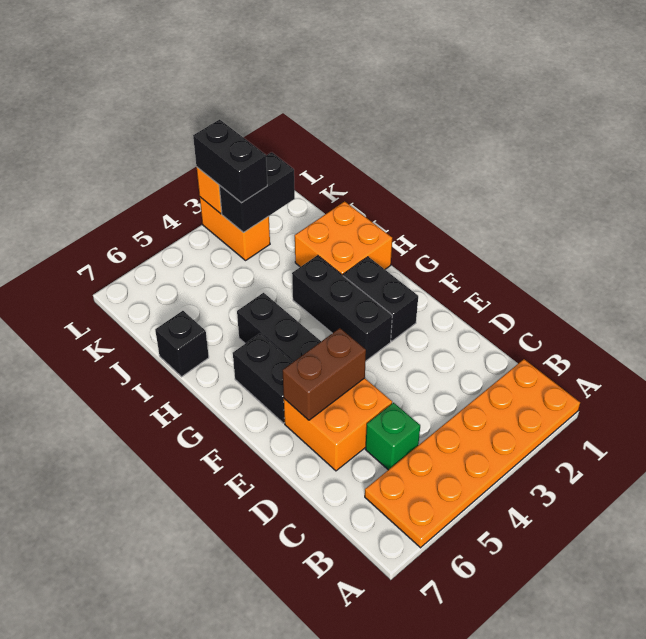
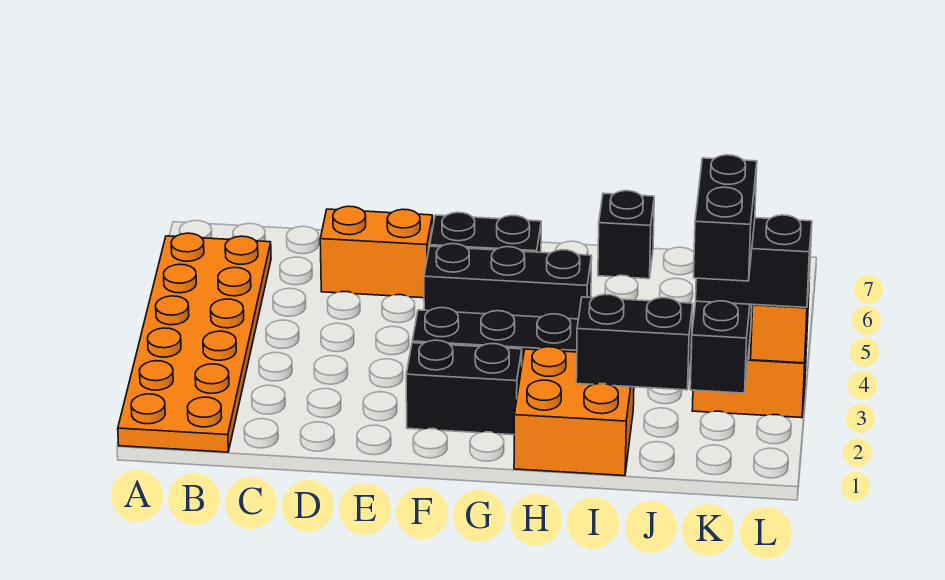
green brick C5 level 1 -> none
orange brick D5:E6 level 1 -> orange brick D6:E6 level 1
brown brick E5:E6 level 2 -> none
none -> black brick I2:J2 level 2
none -> black brick K2:K3 level 4

